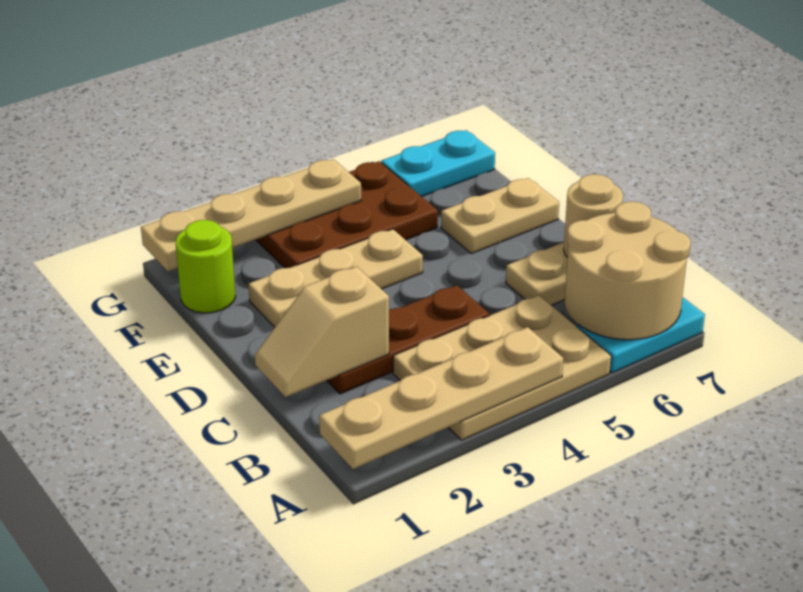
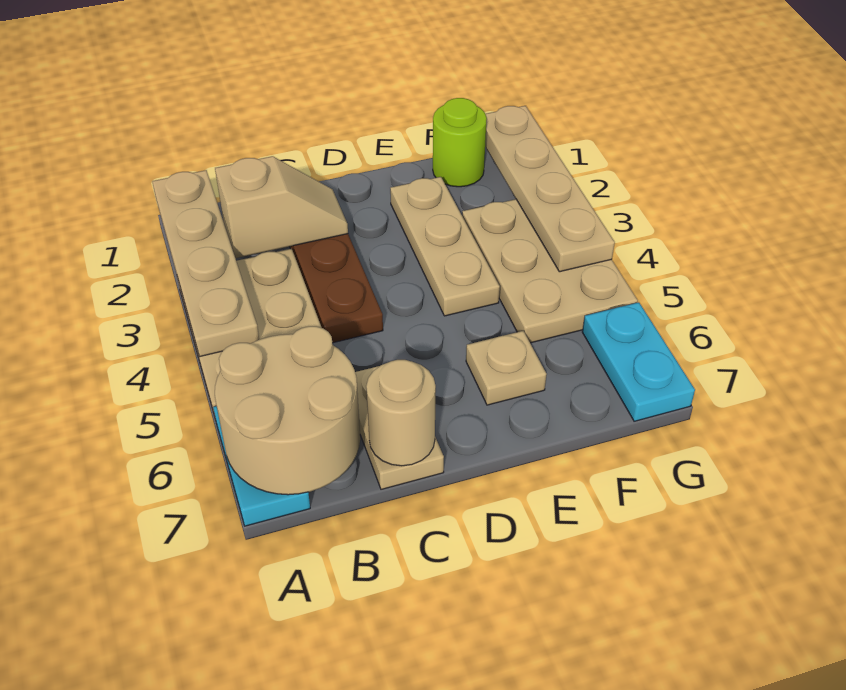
tan slope C1:C2 level 2 top 2 -> tan slope B2:C2 level 2 top B
tan plate E6:E7 level 1 -> tan plate E6 level 1
brown plate F3:G5 level 1 -> tan plate F3:G5 level 1

